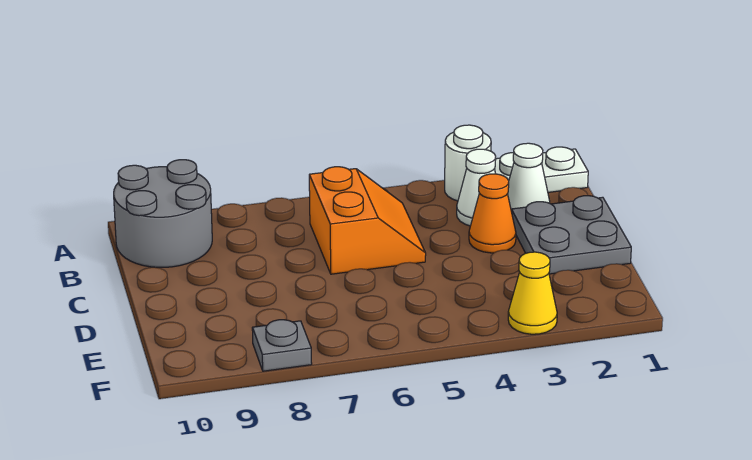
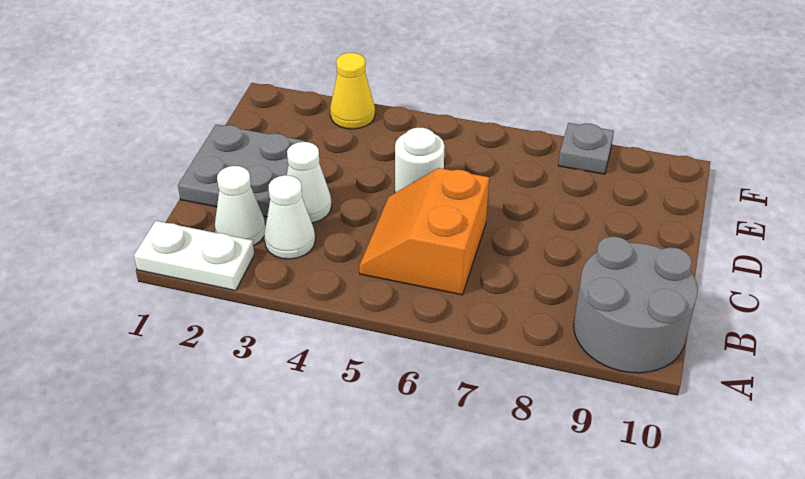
white round brick A3 level 1 -> white round brick D5 level 1
orange cone C3 level 1 -> white cone C3 level 1

